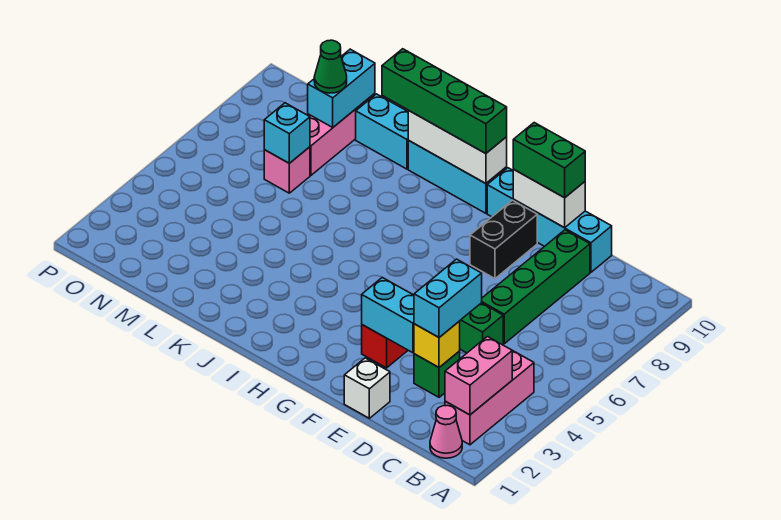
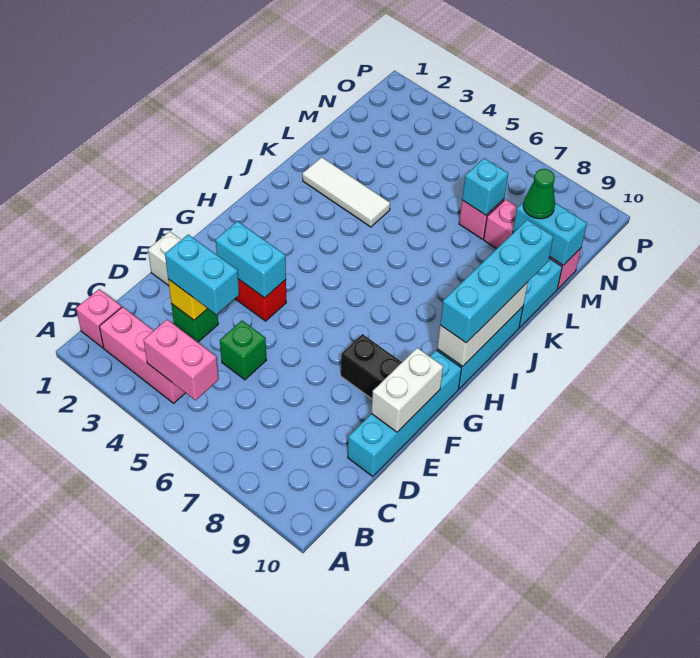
pink cone B1 level 1 -> pink brick B1 level 1
pink brick B2:B3 level 2 -> pink brick B4:B5 level 2
green brick D6:D9 level 1 -> none
cyan brick E3:F3 level 2 -> cyan brick F3:F4 level 2
green brick E10:F10 level 3 -> none
green brick H10:K10 level 3 -> cyan brick H10:K10 level 3
none -> white tile K2:K4 level 1

